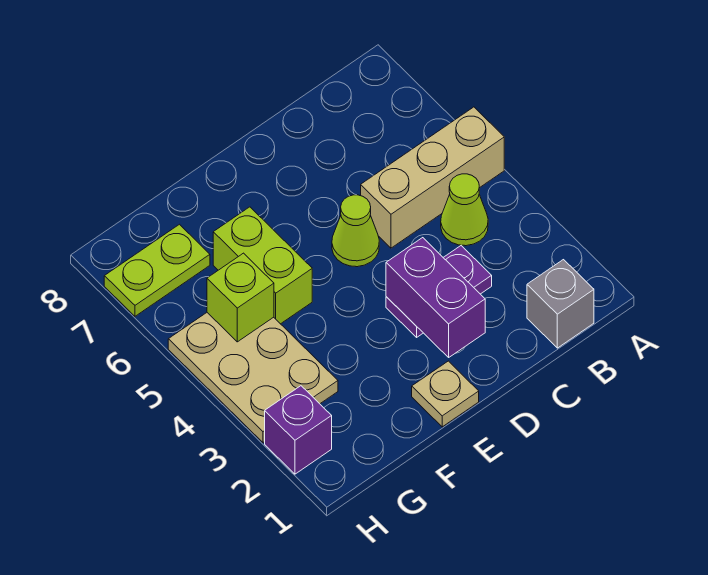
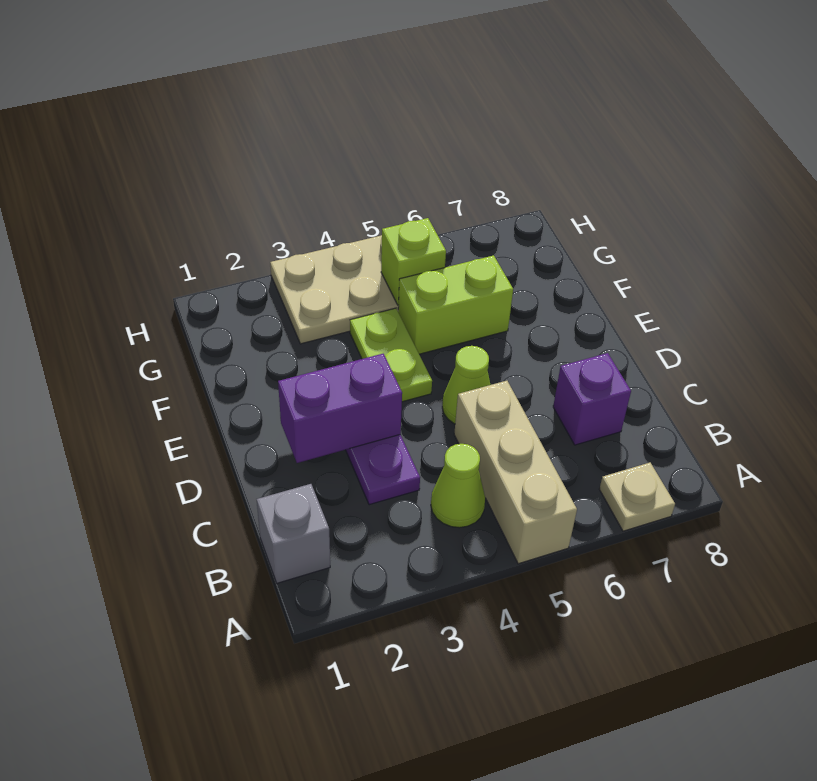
tan plate E1 level 1 -> tan plate A7 level 1
lime plate G7:H7 level 1 -> lime plate E4:F4 level 1
purple brick H2 level 1 -> purple brick C7 level 1

